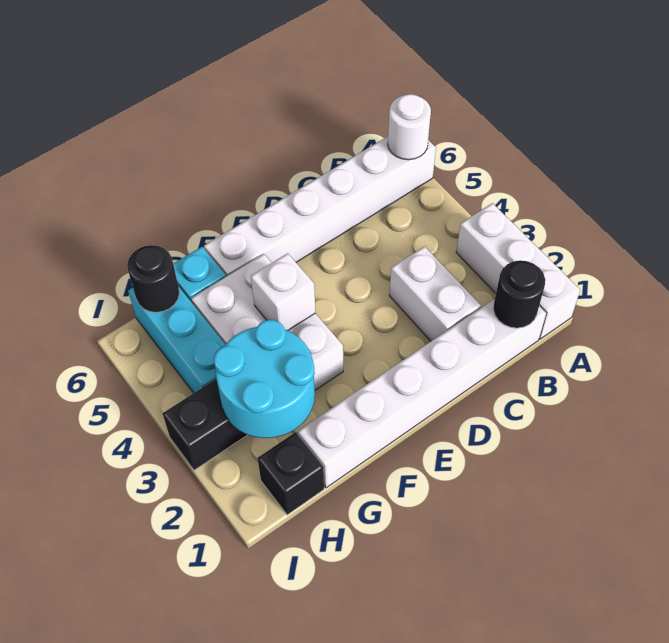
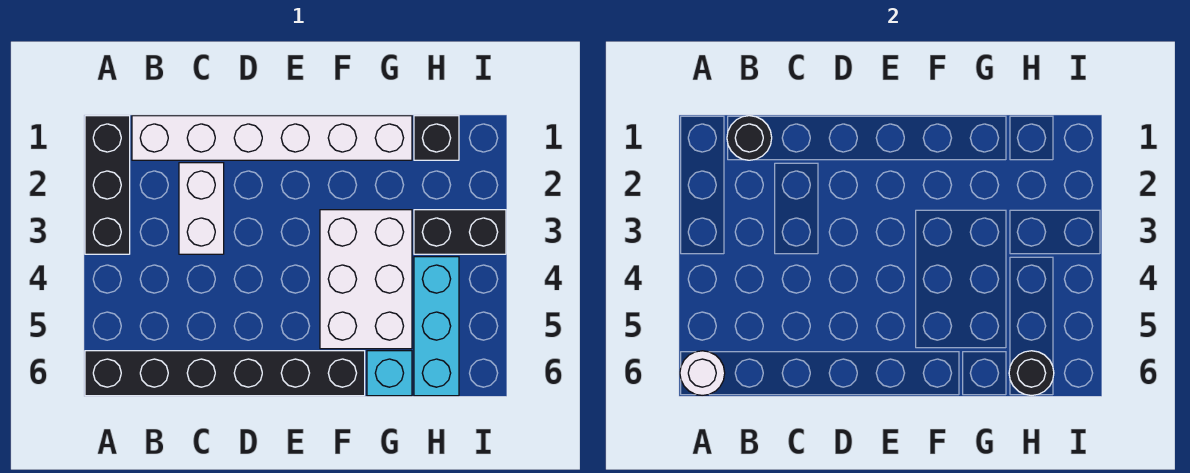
white brick A1:A3 level 1 -> black brick A1:A3 level 1
white brick A6:F6 level 1 -> black brick A6:F6 level 1
white brick F4 level 2 -> none
cyan round brick G2:H3 level 2 -> none

